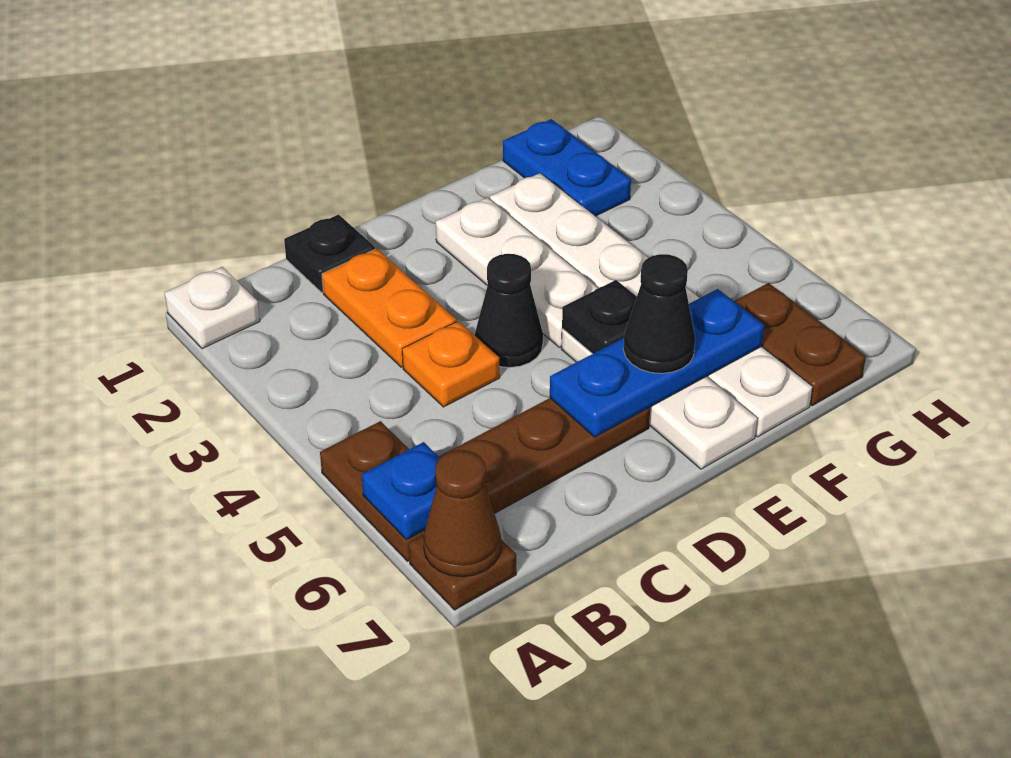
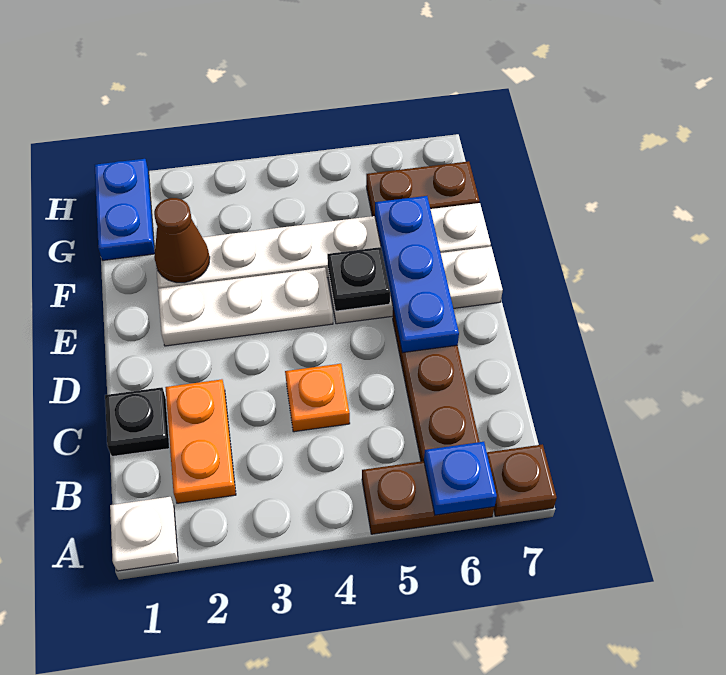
brown cone A7 level 2 -> brown cone F2 level 2
orange plate C2:C3 level 1 -> orange plate B2:C2 level 1
black cone D4 level 1 -> none
black cone E6 level 3 -> none
blue plate G1:G2 level 1 -> blue plate G1:H1 level 1

